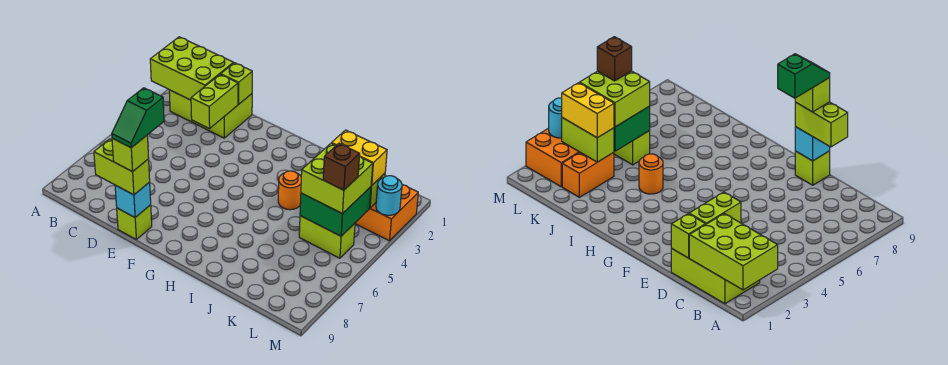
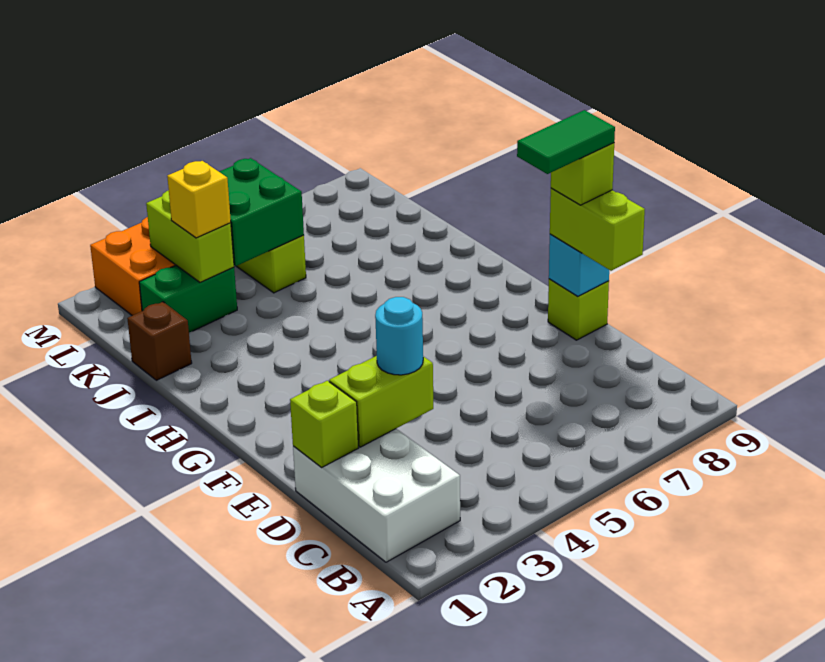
lime brick A1:C2 level 2 -> none
lime brick B1:D2 level 1 -> white brick B1:D2 level 1
green slope E8:E9 level 5 top 8 -> green tile E8:E9 level 5
orange round brick I4 level 1 -> none
orange brick K2:K3 level 1 -> green brick K2:K3 level 1
yellow brick K3:L3 level 3 -> yellow brick K3 level 3
lime brick K4:L5 level 3 -> none
brown brick L5 level 4 -> brown brick J1 level 1
cyan round brick M3 level 2 -> cyan round brick D3 level 3

